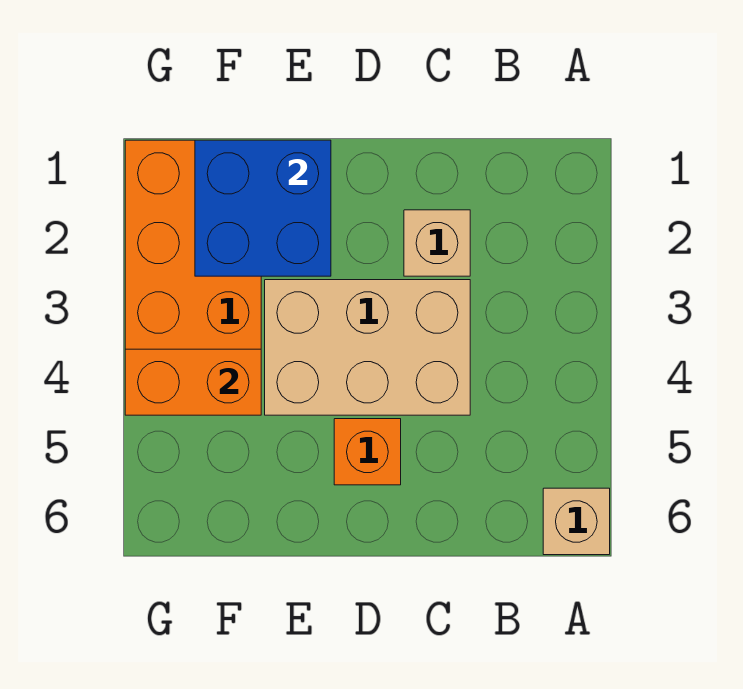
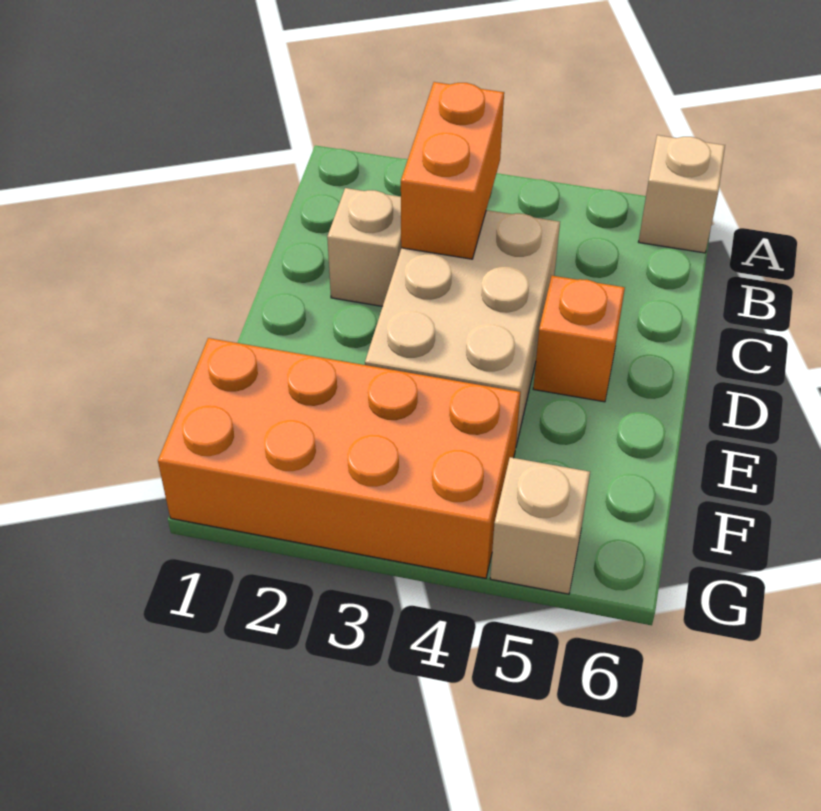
blue brick E1:F2 level 2 -> none
orange brick F4:G4 level 2 -> orange brick B3:C3 level 2
none -> tan brick G5 level 1

